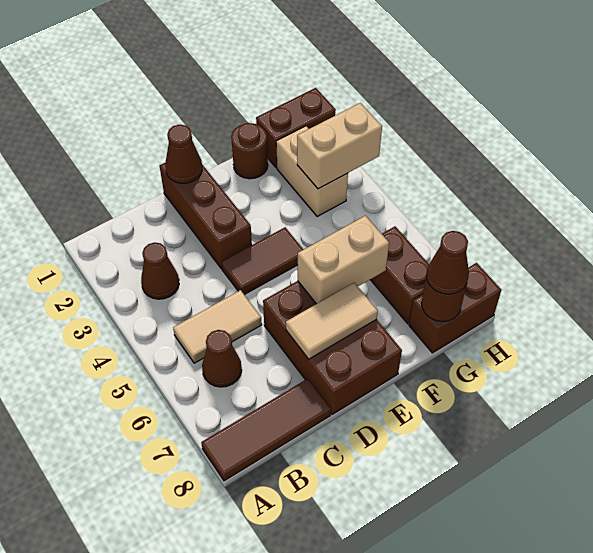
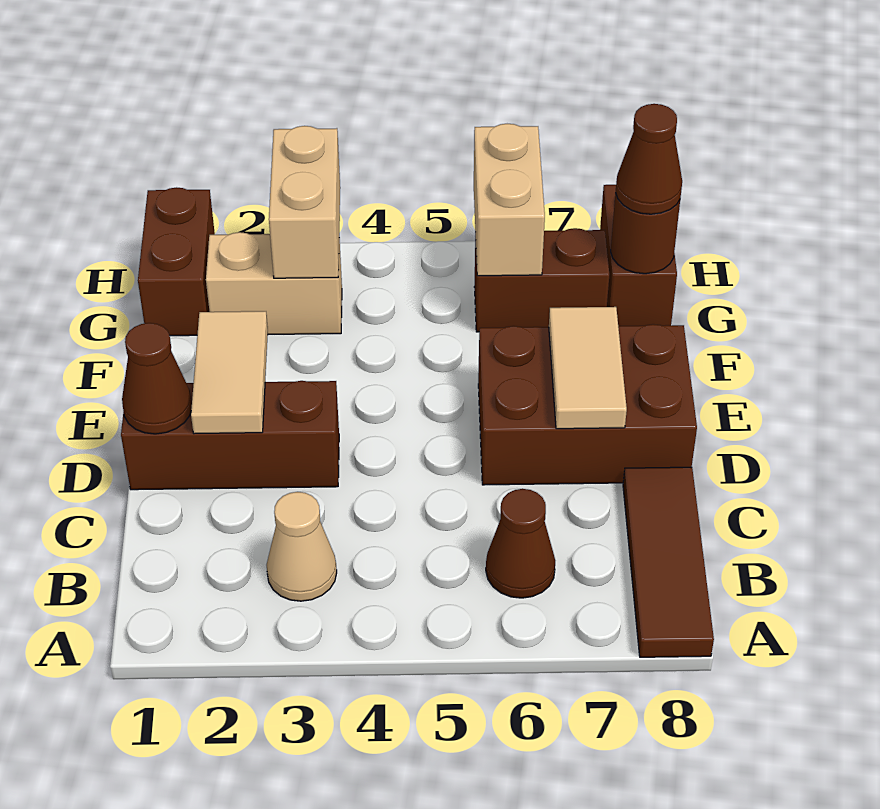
brown cone B3 level 1 -> tan cone B3 level 1
tan tile B5:C5 level 1 -> tan tile D2:E2 level 2
brown tile D4:E4 level 1 -> none
tan brick E6:F6 level 2 -> tan brick G6:H6 level 2
brown round brick F1 level 1 -> none

